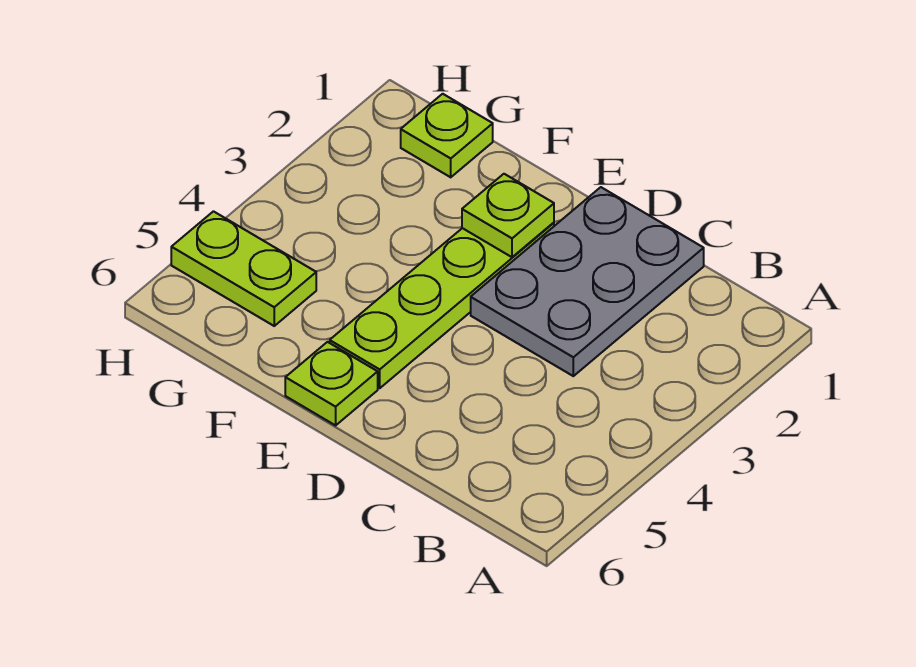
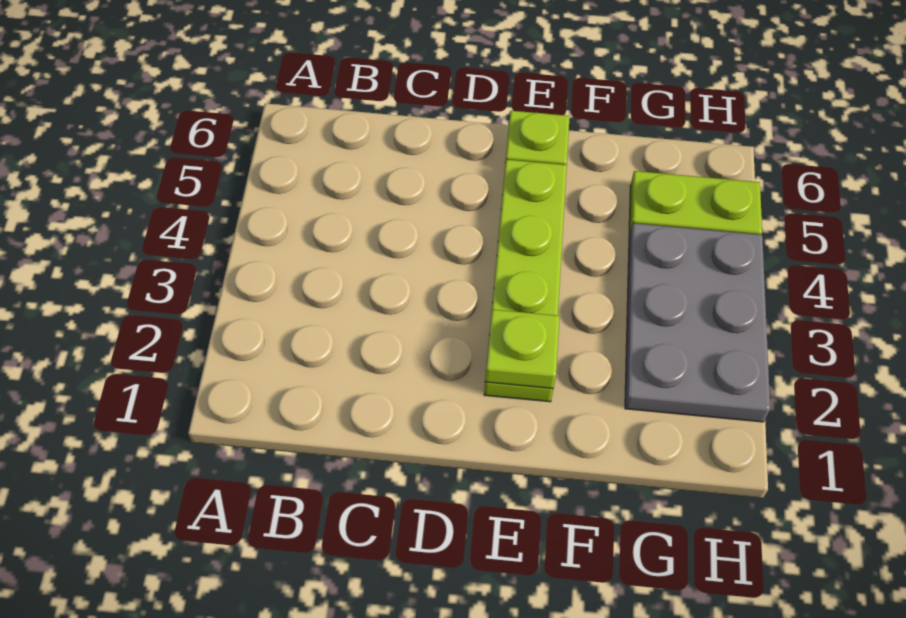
grey plate C1:D3 level 1 -> grey plate G2:H4 level 1
lime plate G1 level 1 -> none

